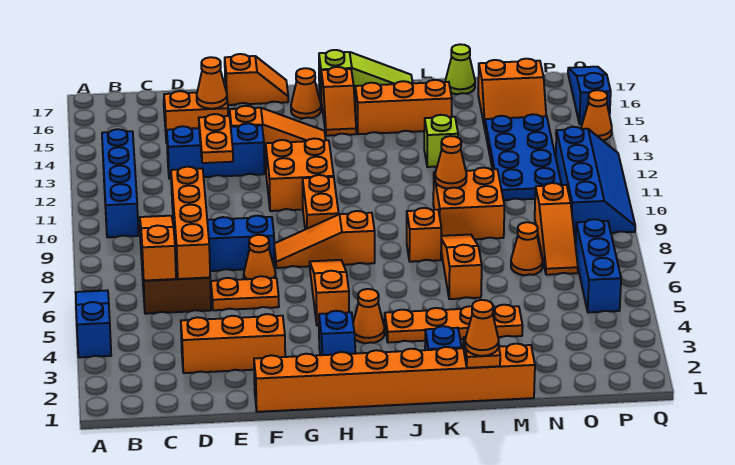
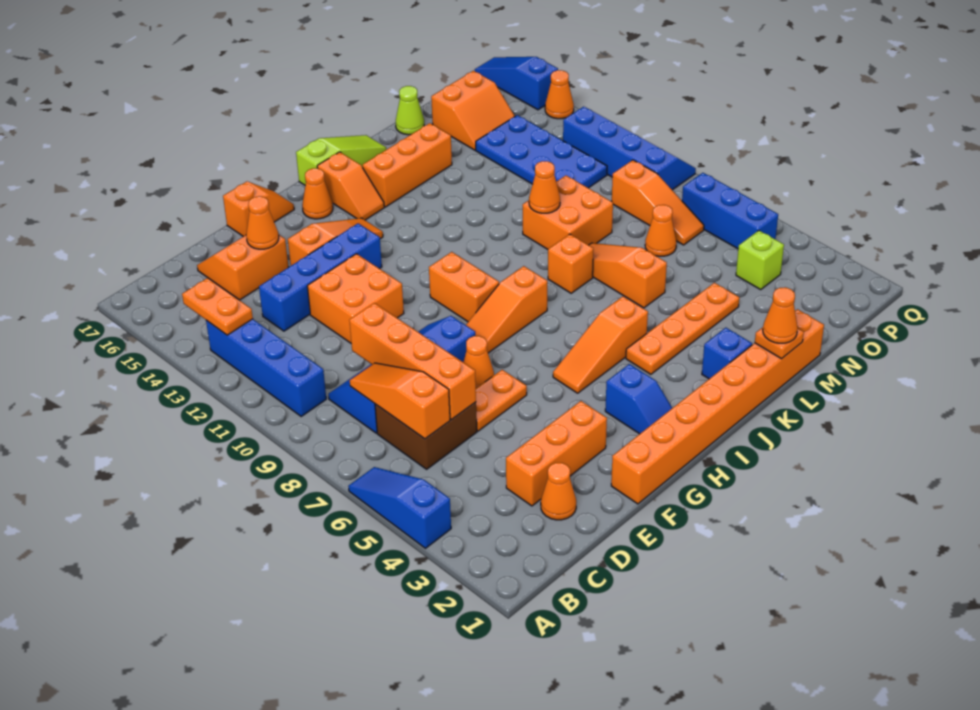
blue brick D13:F13 level 1 -> blue brick D13:G13 level 1
orange plate E12:E13 level 2 -> orange plate B13:B14 level 2
orange brick G11:H12 level 1 -> orange brick E11:F12 level 1
orange slope H5:H7 level 1 top 5 -> orange slope H5:J5 level 1 top J
orange cone I4 level 1 -> orange cone D2 level 1
lime brick L13 level 1 -> lime brick O4 level 1

